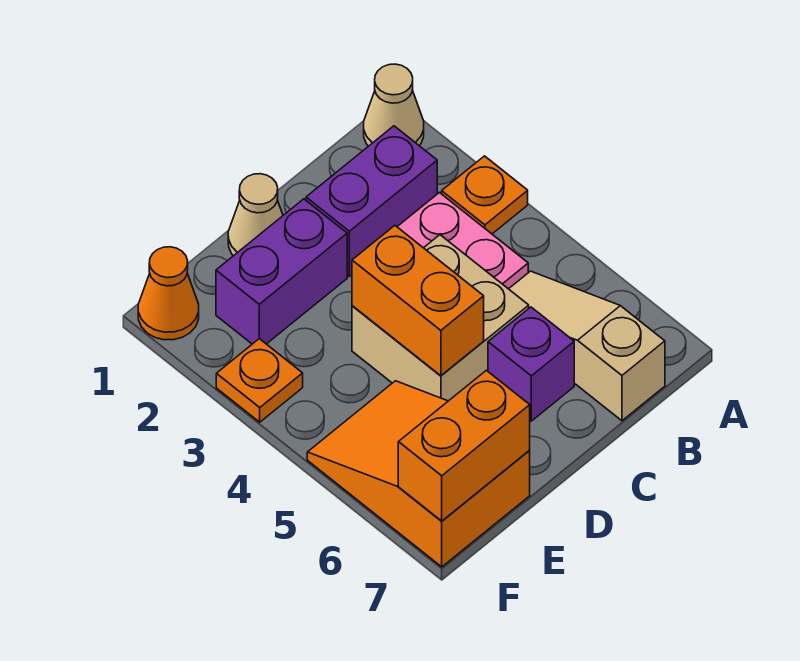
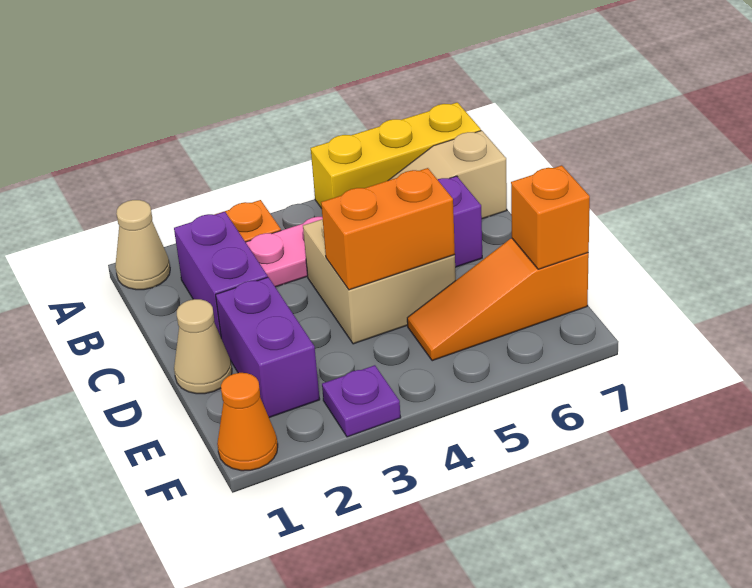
none -> yellow brick A5:A7 level 1
orange slope E5:F7 level 1 top 7 -> orange slope E5:E7 level 1 top 7
orange brick E7:F7 level 2 -> orange brick E7 level 2
orange plate F3 level 1 -> purple plate F3 level 1

